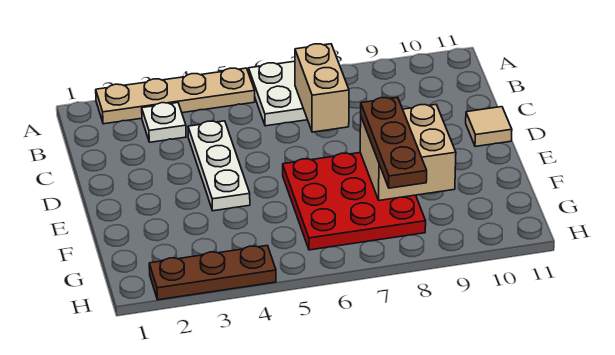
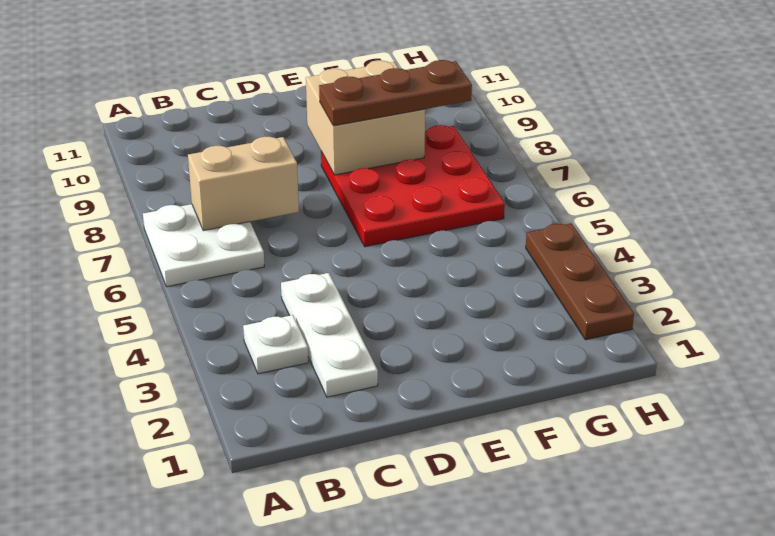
tan plate A2:A5 level 1 -> none
white plate C4:E4 level 1 -> white plate C2:C4 level 1
tan tile D11 level 1 -> none

